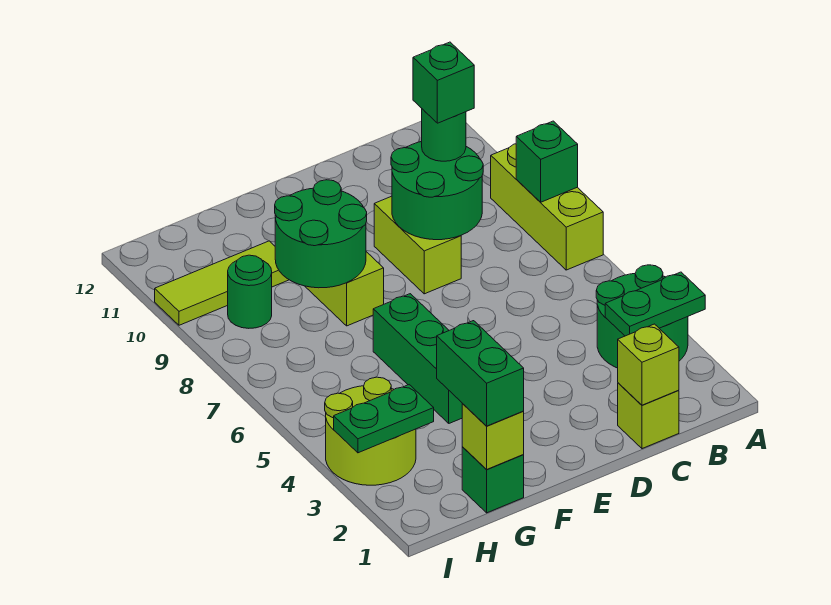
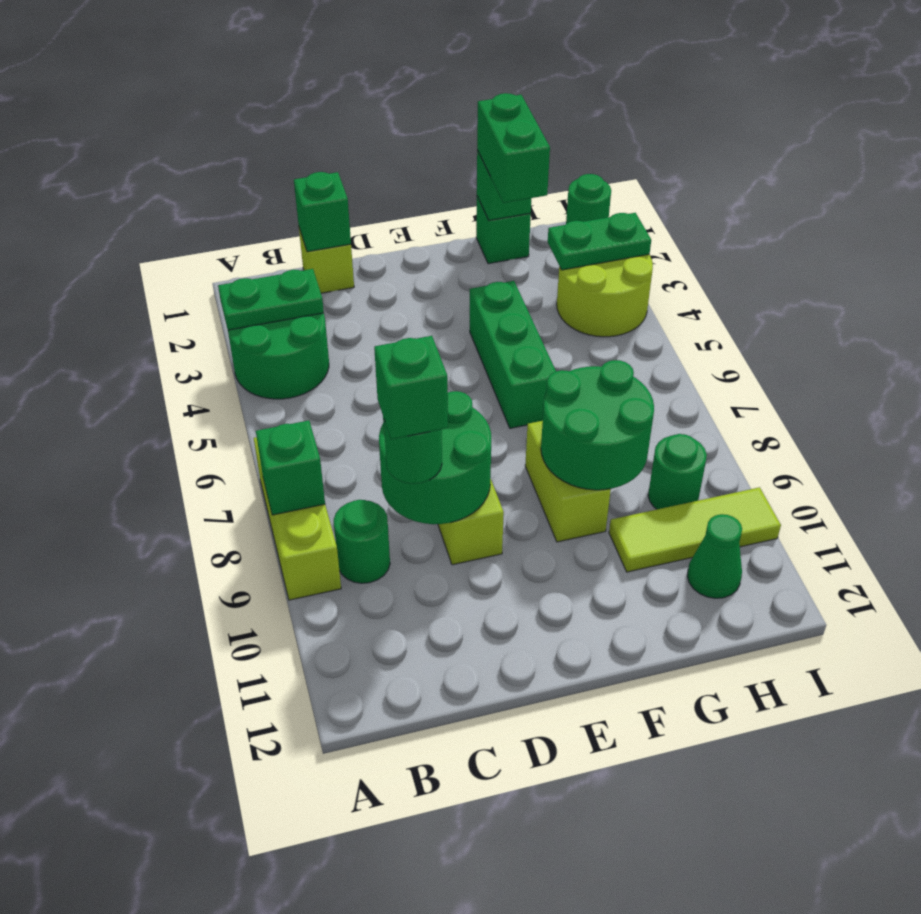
none -> green round brick B9 level 1
lime brick C1 level 2 -> green brick C1 level 2
lime brick G1 level 2 -> green brick G1 level 2
none -> green cone H11 level 1
none -> green round brick I1 level 1

